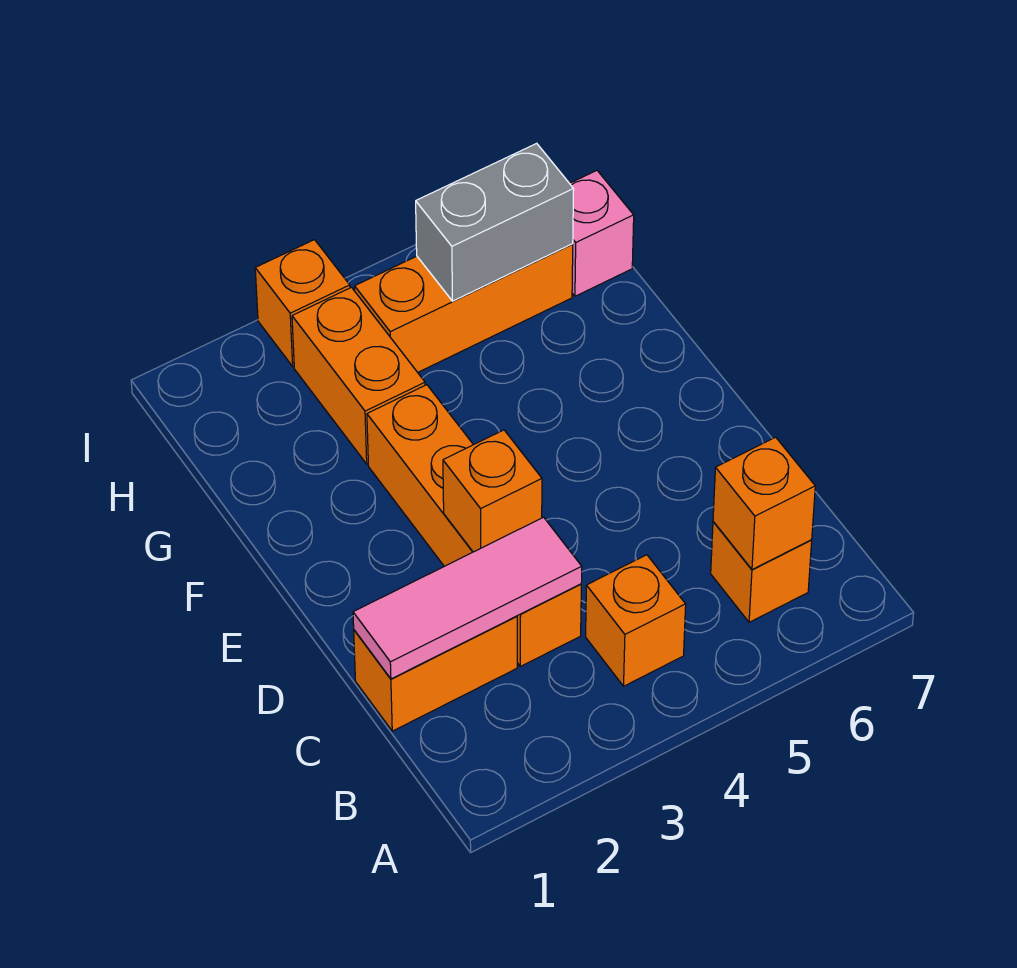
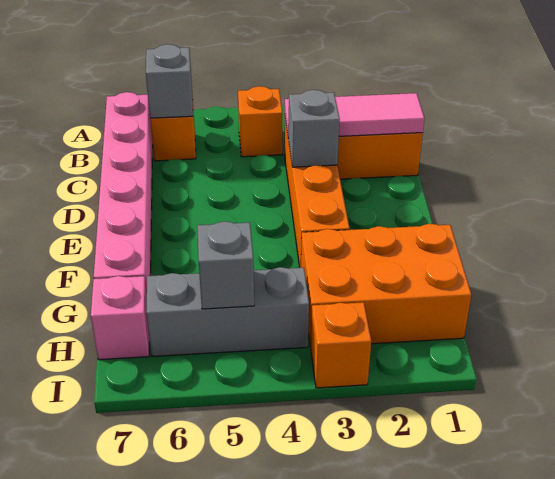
orange brick B6 level 2 -> grey brick B6 level 2
none -> pink brick B7:G7 level 1
orange brick D3 level 2 -> grey brick D3 level 2
orange brick G3:H3 level 1 -> orange brick G1:H3 level 1
orange brick H4:H6 level 1 -> grey brick H4:H6 level 1
grey brick H5:H6 level 2 -> grey brick H5 level 2

